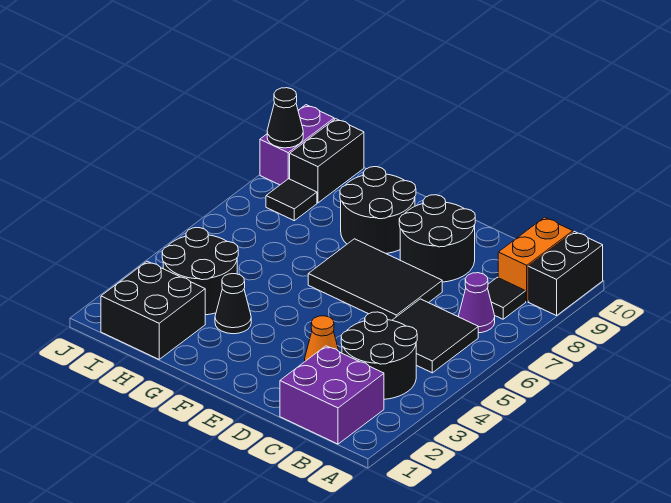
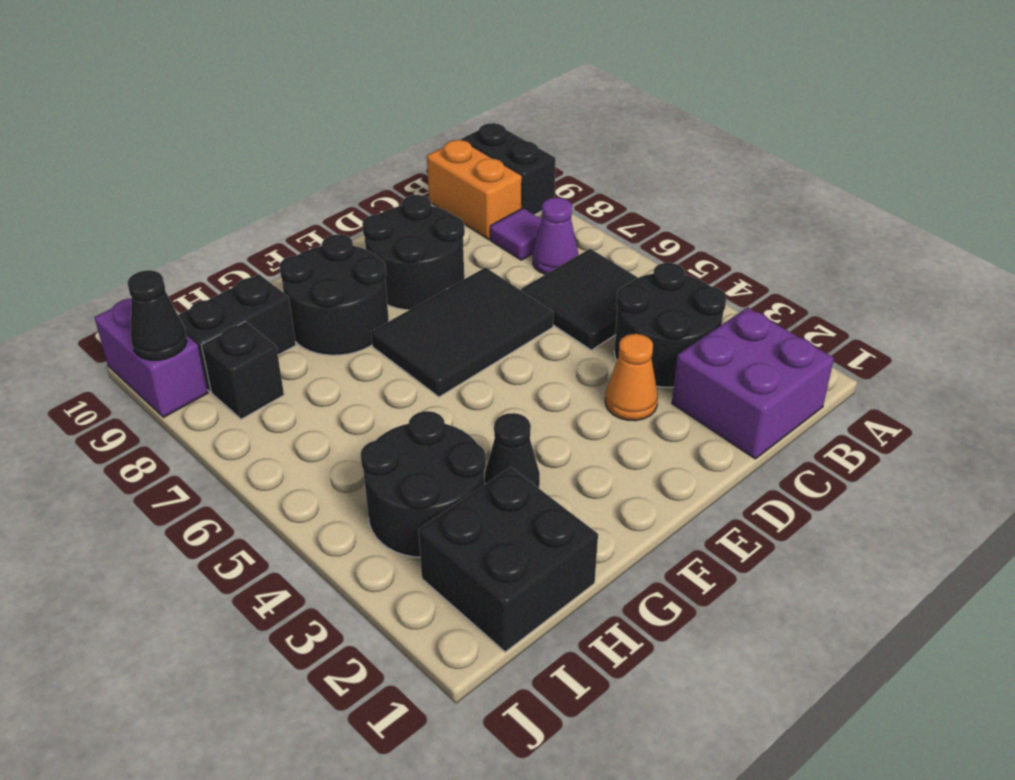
black tile B8 level 1 -> purple tile B8 level 1
black tile I8 level 1 -> black brick I8 level 1
black brick I9:I10 level 1 -> black brick H9:I9 level 1

